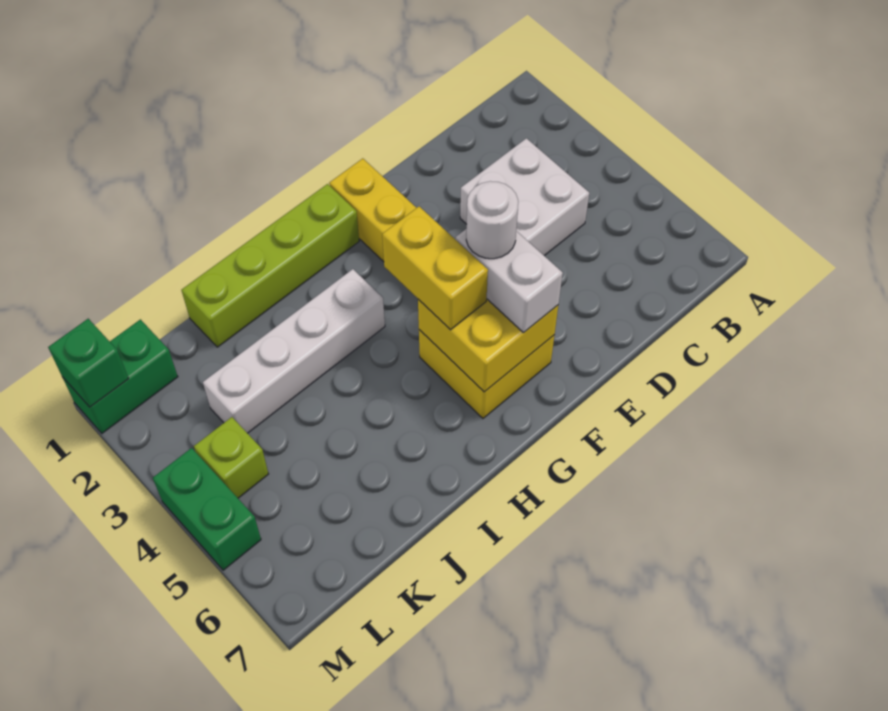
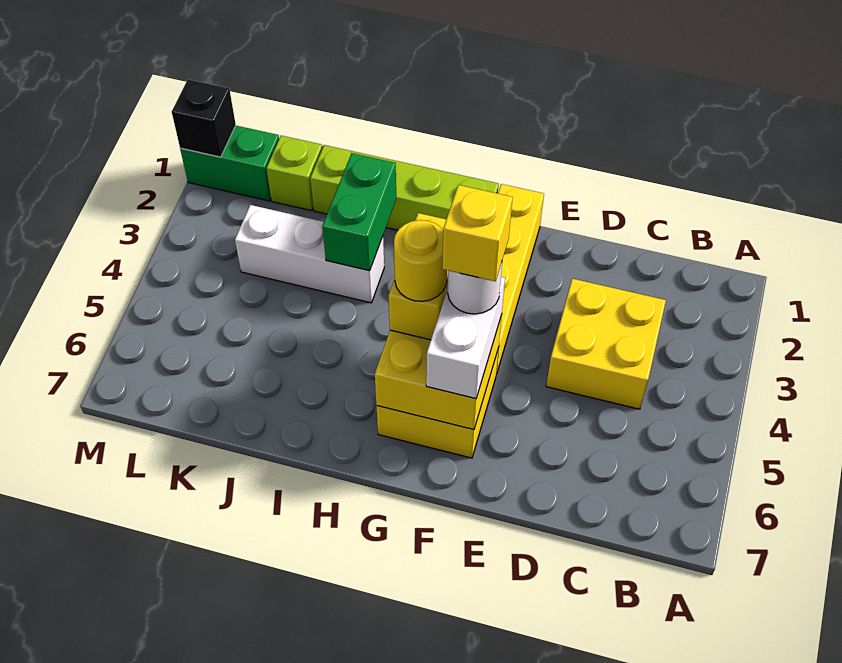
white brick C3:D4 level 1 -> yellow brick C3:D4 level 1
none -> yellow brick F5 level 5
none -> yellow round brick G5 level 4
white brick H3:K3 level 1 -> white brick I3:K3 level 1
lime brick L4 level 1 -> lime brick K1 level 1
green brick M1 level 2 -> black brick M1 level 2
green brick M4:M5 level 1 -> green brick I2:I3 level 2

